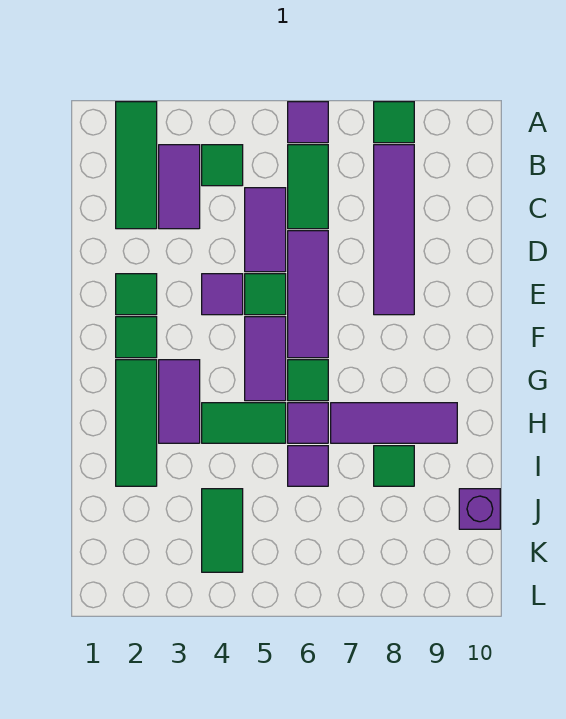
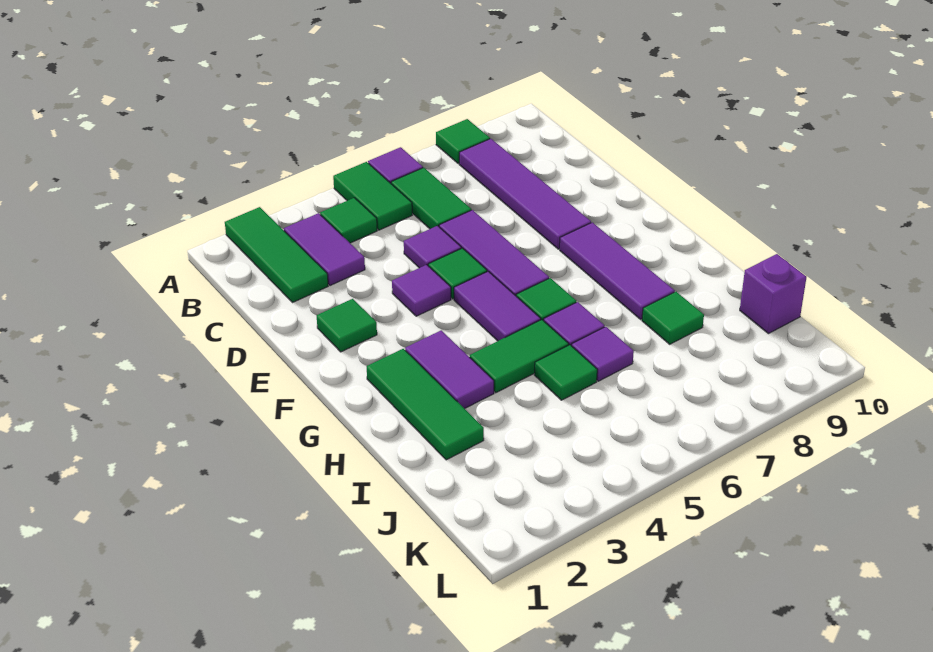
purple tile C5:D5 level 1 -> purple tile D5 level 1
green tile F2 level 1 -> green tile I5 level 1
purple tile H7:H9 level 1 -> purple tile F8:H8 level 1
green tile J4:K4 level 1 -> green tile A5:B5 level 1

